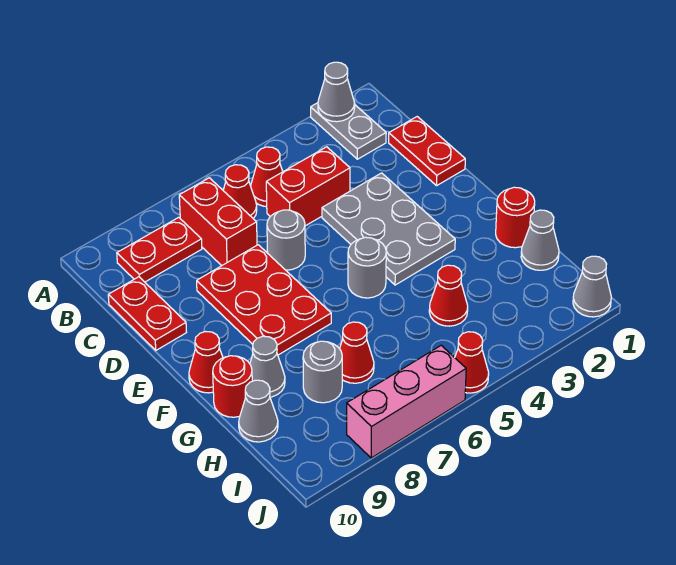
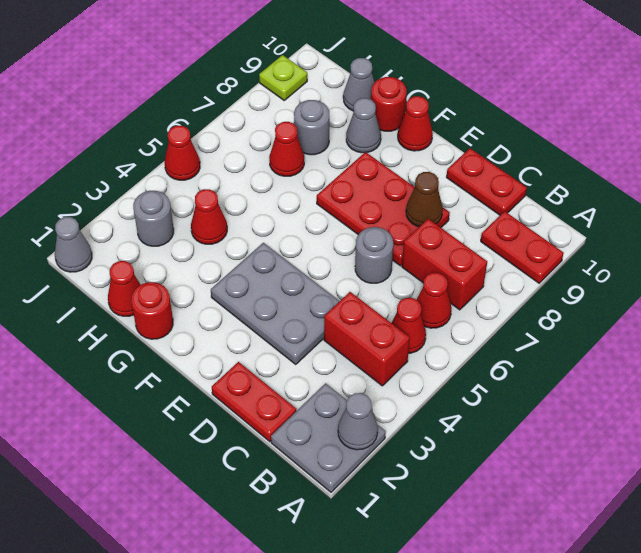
grey plate A2:B2 level 1 -> grey plate A1:B2 level 1
red plate B8:B9 level 1 -> red plate A9:B9 level 1
red brick C4:C5 level 1 -> red brick B4:C4 level 1
none -> brown cone D8 level 2
grey round brick F5 level 1 -> grey round brick I3 level 1
grey cone H1 level 1 -> red cone H1 level 1
pink brick J6:J8 level 1 -> none
none -> lime plate J9 level 1

